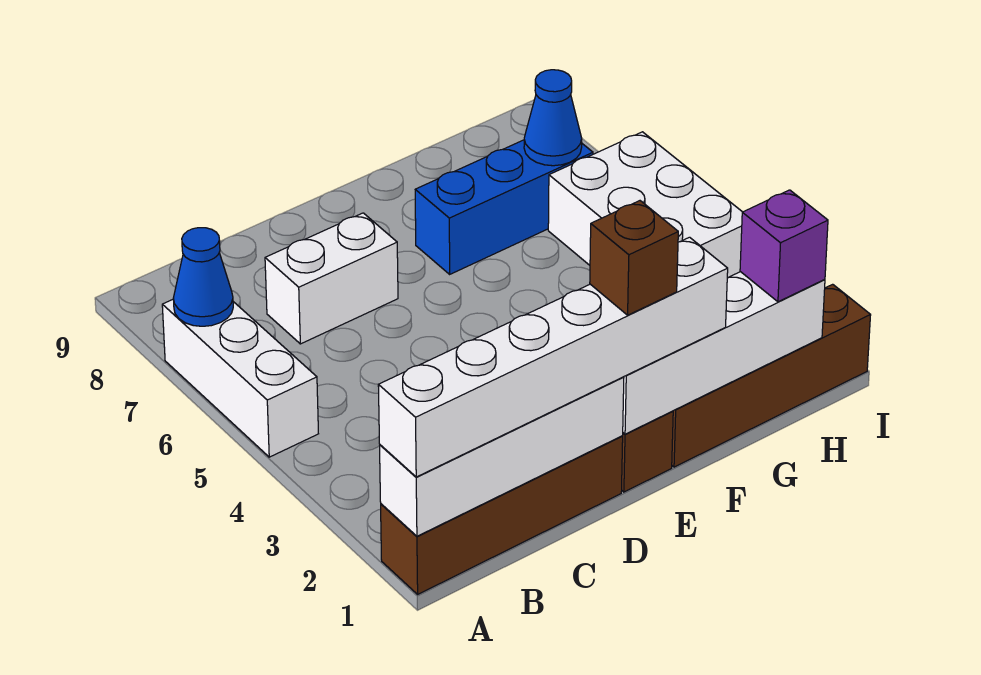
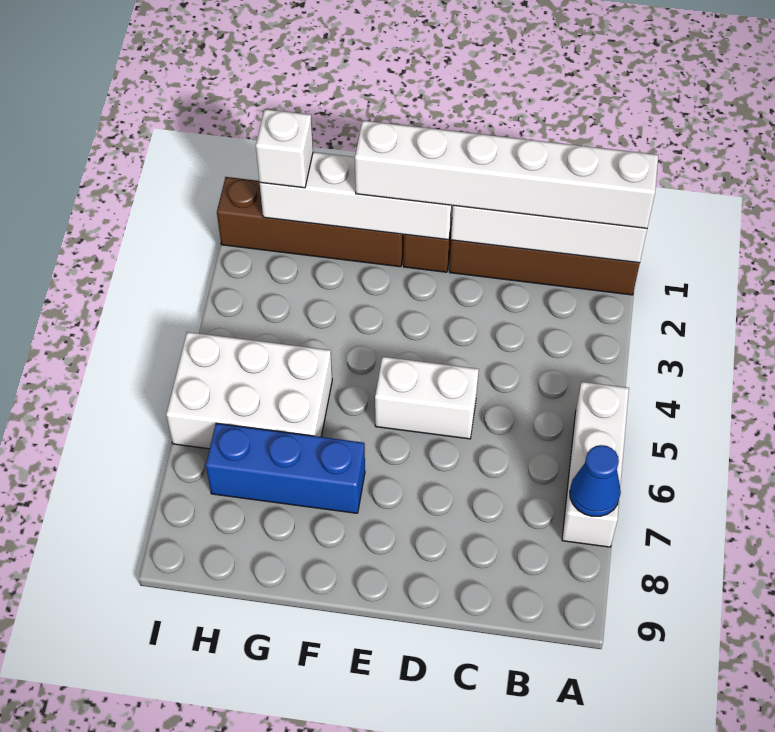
white brick C7:D7 level 1 -> white brick D5:E5 level 1
brown brick E1 level 4 -> none
purple brick H1 level 3 -> white brick H1 level 3
white brick H4:I6 level 1 -> white brick G5:I6 level 1
blue cone H7 level 2 -> none

